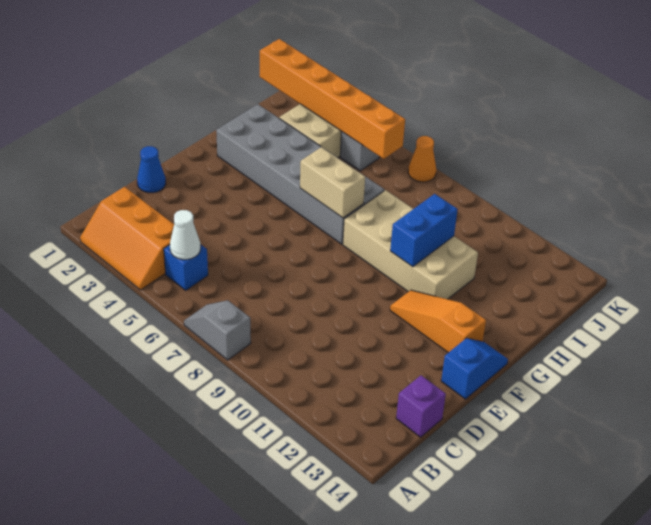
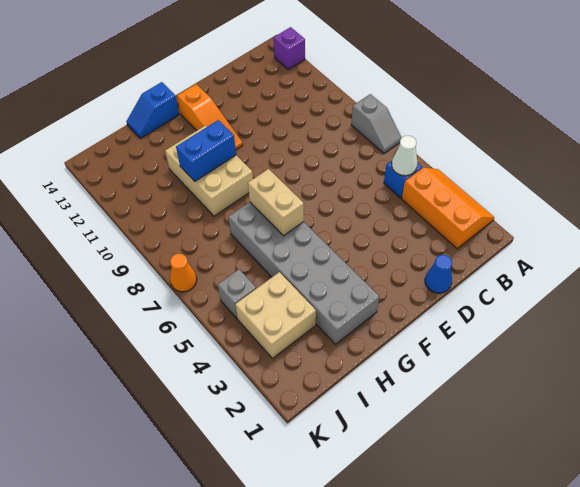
purple brick C14 level 1 -> purple brick A13 level 1
blue slope E14:F14 level 1 top E -> blue slope G14:H14 level 1 top G
tan brick G8:H11 level 1 -> tan brick G9:H11 level 1
orange brick J1:J6 level 2 -> none

